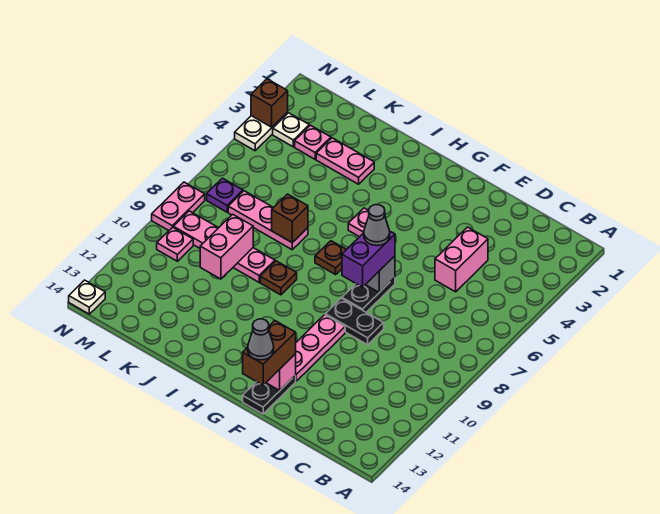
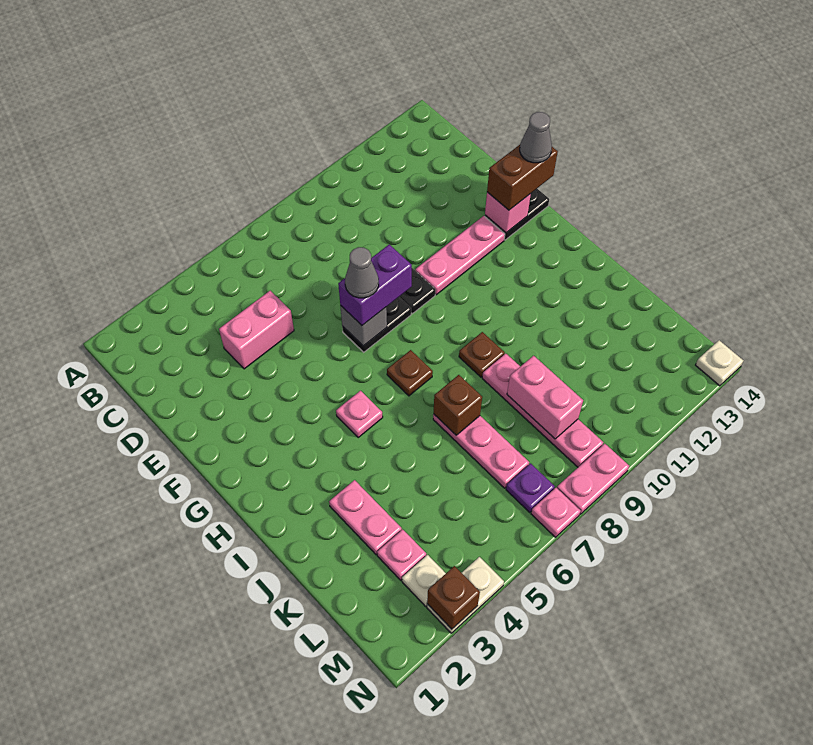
pink brick K9:K10 level 2 -> pink brick K9:L9 level 2
pink plate M10 level 1 -> pink plate N7 level 1

